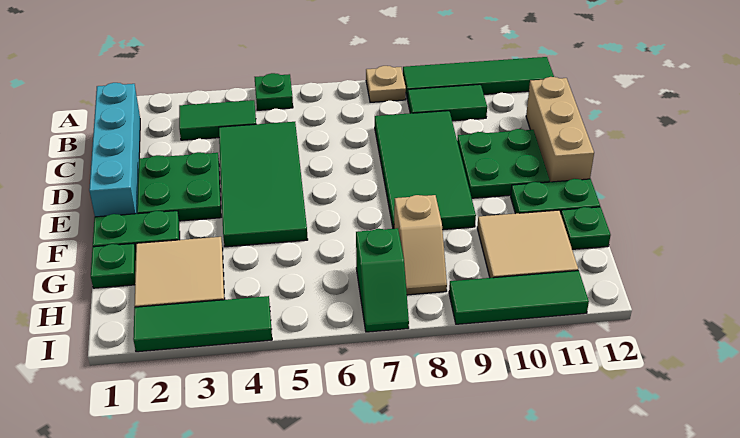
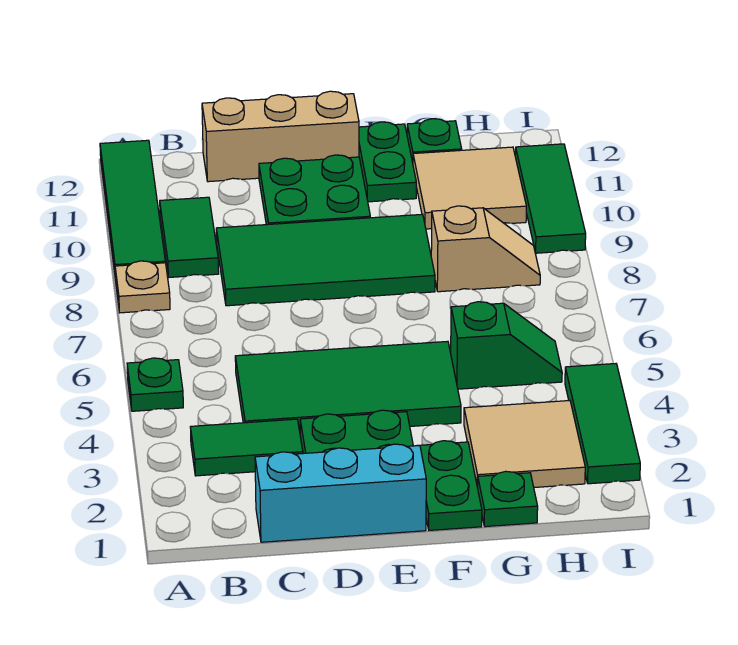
cyan brick B1:E1 level 1 -> cyan brick C1:E1 level 1
green tile B3:B4 level 1 -> green tile B3:C3 level 1
green slope H7:I7 level 1 top H -> green slope G5:H5 level 1 top G

